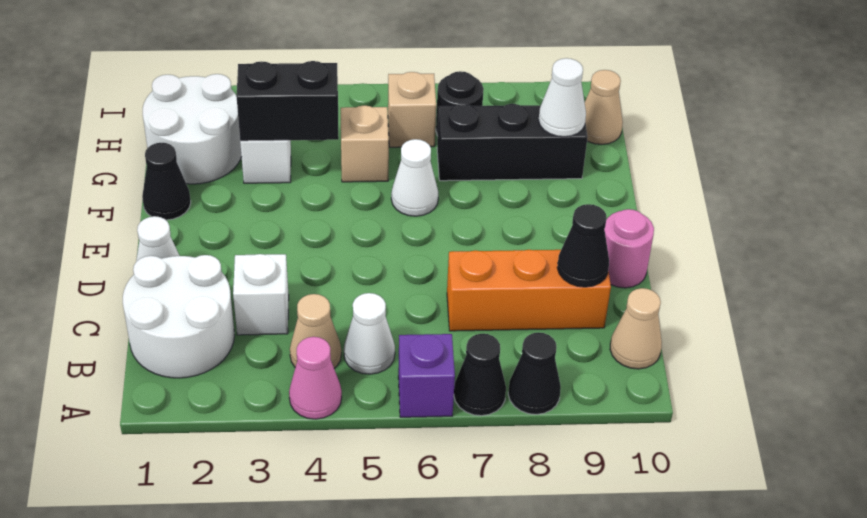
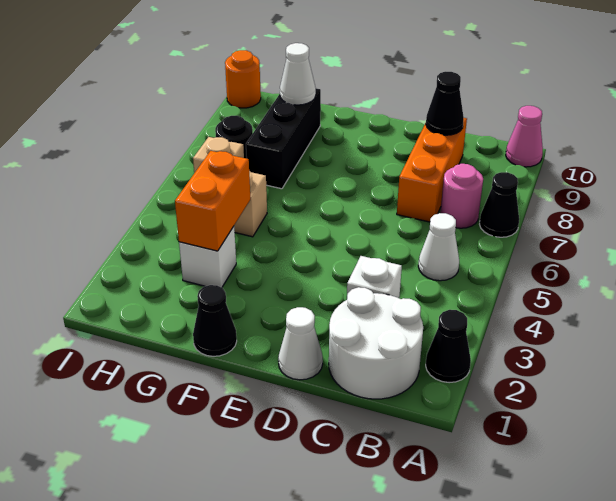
pink cone A4 level 1 -> pink cone A10 level 1
purple brick A6 level 1 -> none
black cone A8 level 1 -> black cone A2 level 1
tan cone B4 level 1 -> none
tan cone B10 level 1 -> none
pink round brick D10 level 1 -> pink round brick B7 level 1
white cone F6 level 1 -> none
white round brick G1:H2 level 1 -> none
black brick G3:G4 level 2 -> orange brick G3:G4 level 2
tan cone H10 level 1 -> none
none -> orange round brick I10 level 1

